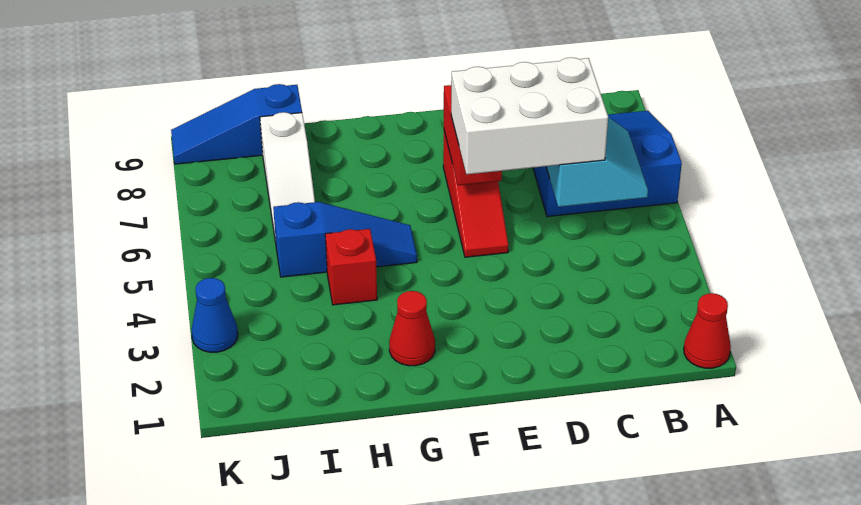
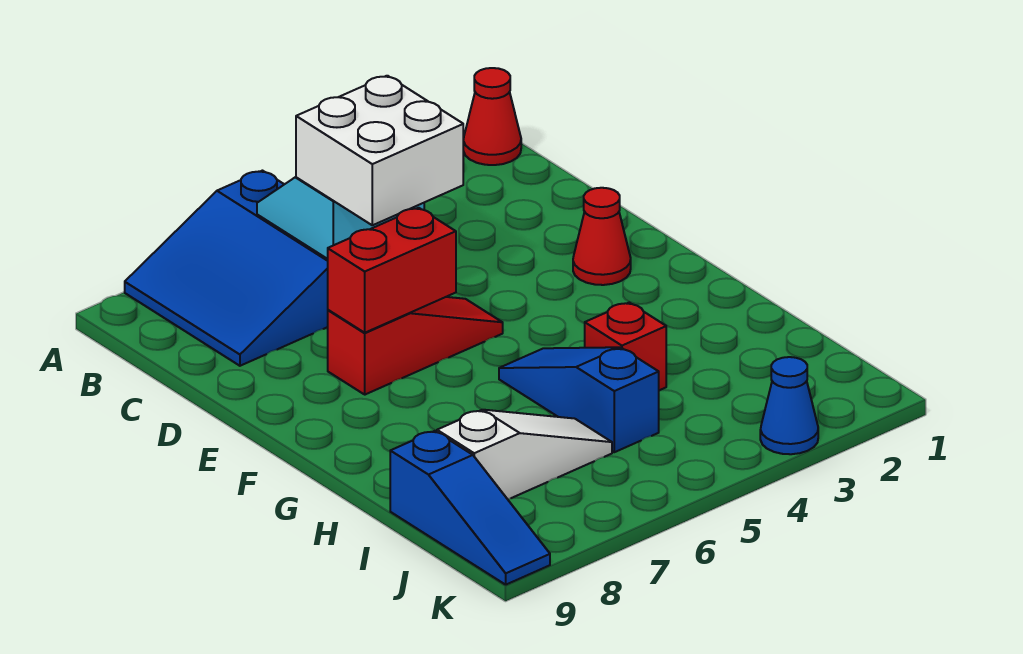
white brick C5:E6 level 3 -> white brick C5:D6 level 3
red cone G2 level 1 -> red cone E2 level 1

